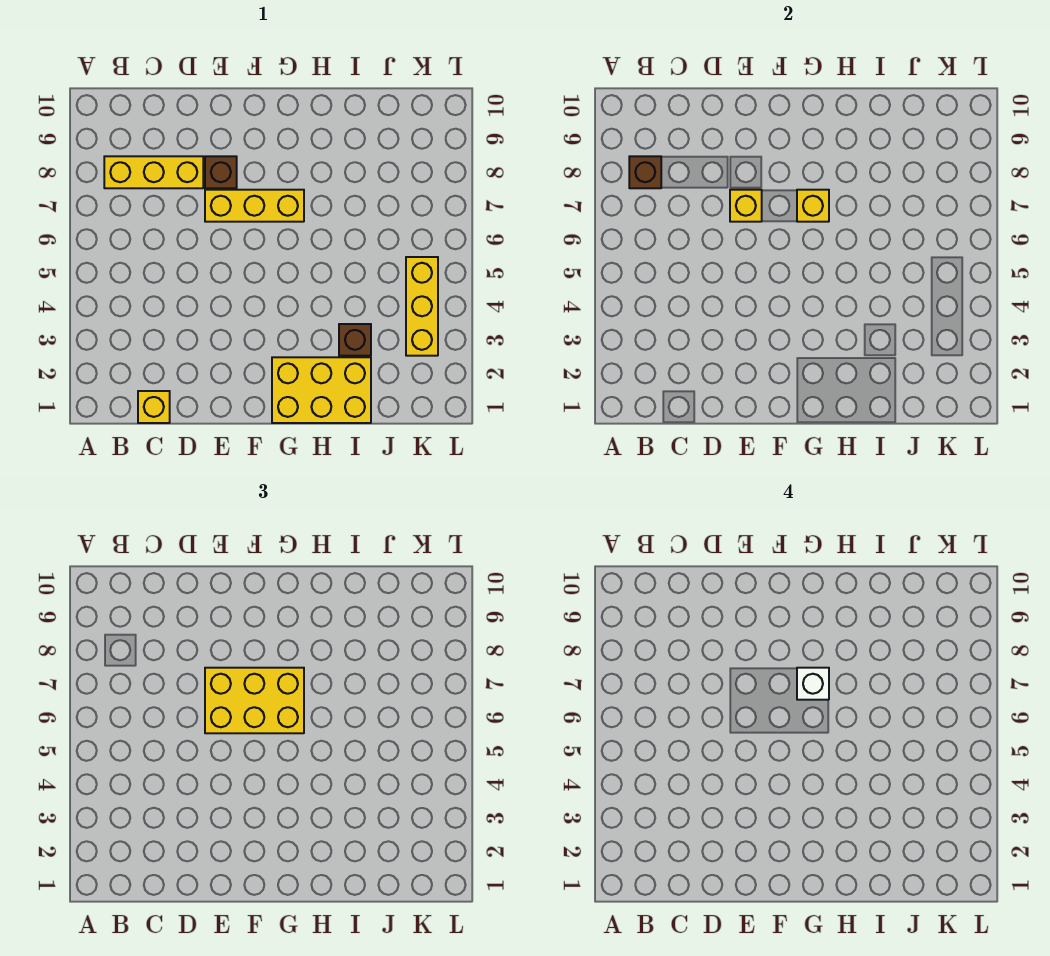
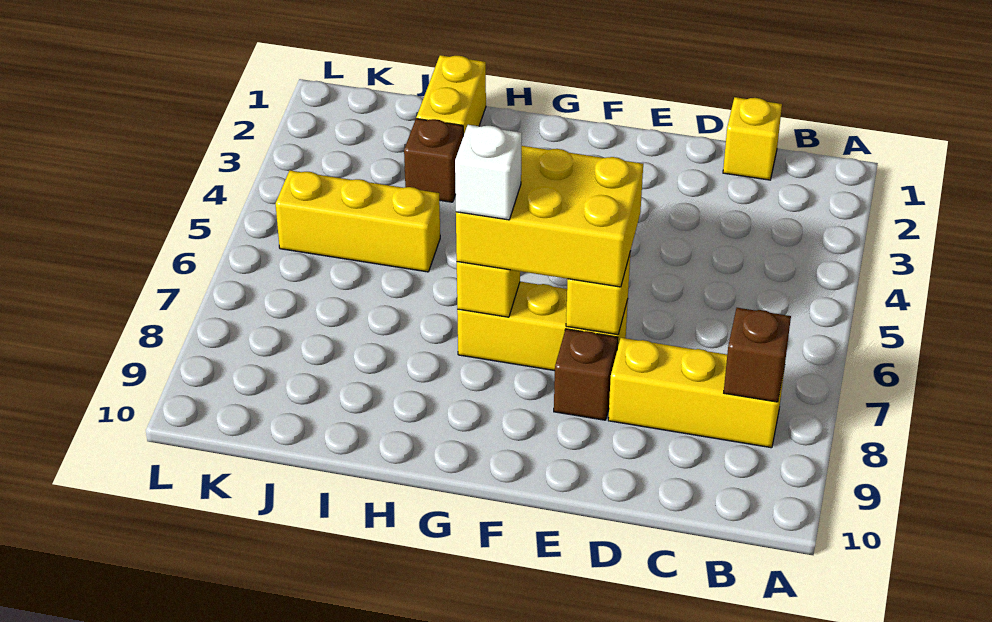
yellow brick G1:I2 level 1 -> yellow brick I1:I2 level 1
yellow brick K3:K5 level 1 -> yellow brick I5:K5 level 1

